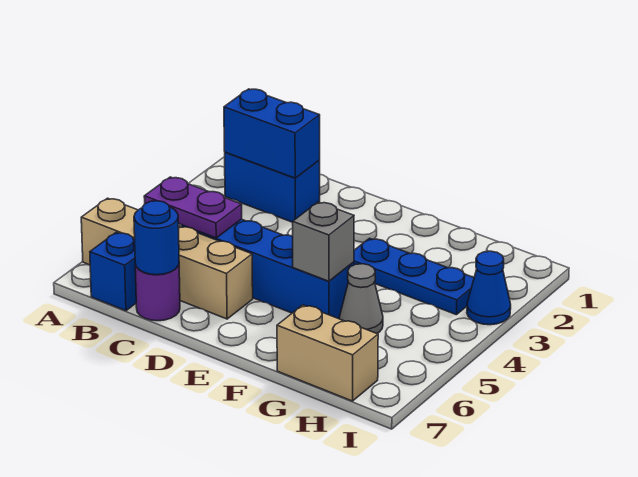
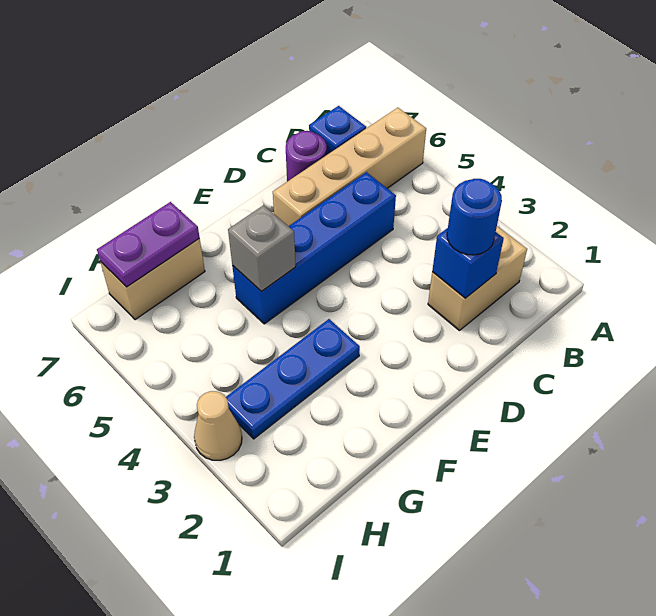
blue brick B2:C2 level 1 -> tan brick B2:C2 level 1
blue brick B2:C2 level 2 -> blue brick C2 level 2
purple plate B5:C5 level 2 -> purple plate G7:H7 level 2
blue round brick C7 level 2 -> blue round brick C2 level 3
grey cone G5 level 1 -> none
blue cone I3 level 1 -> tan cone I3 level 1

